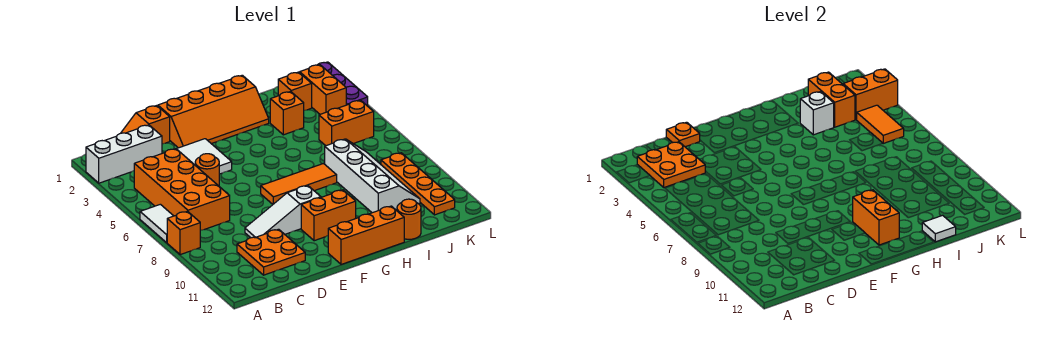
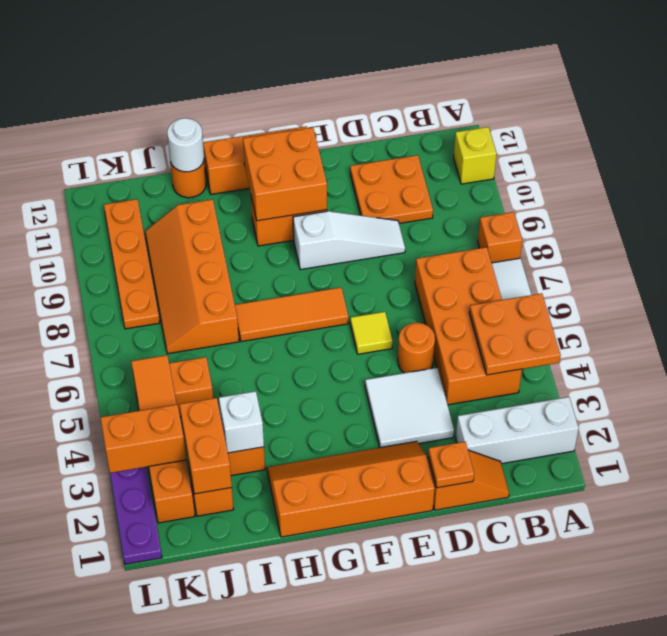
none -> yellow brick A11 level 1
orange plate B2:C3 level 2 -> orange plate A4:B5 level 2
none -> yellow tile E6 level 1
orange brick G10:G11 level 2 -> orange brick F10:G11 level 2
white slope I7:J10 level 1 top I -> orange slope I7:J10 level 1 top I
white tile I12 level 2 -> white round brick I12 level 2

